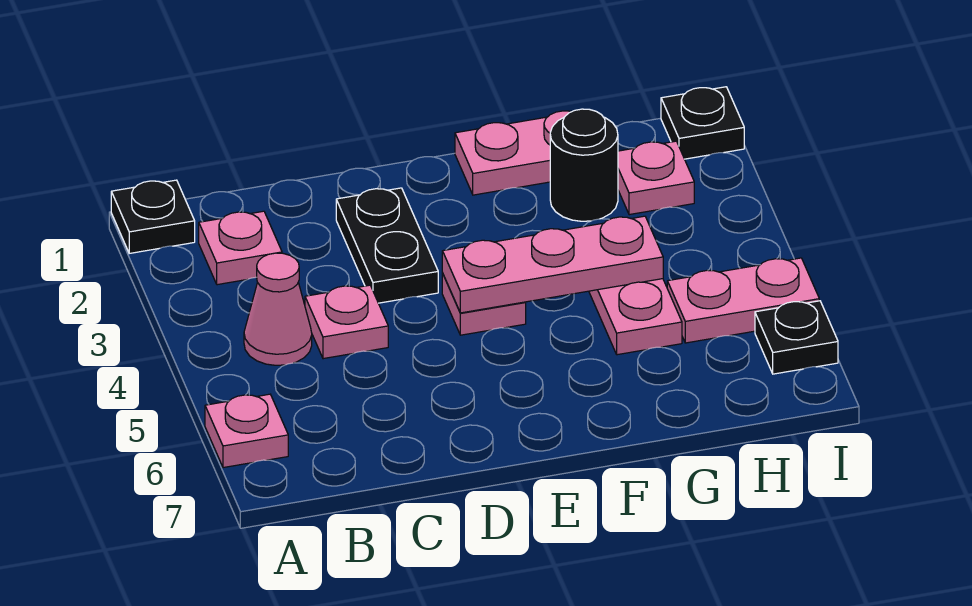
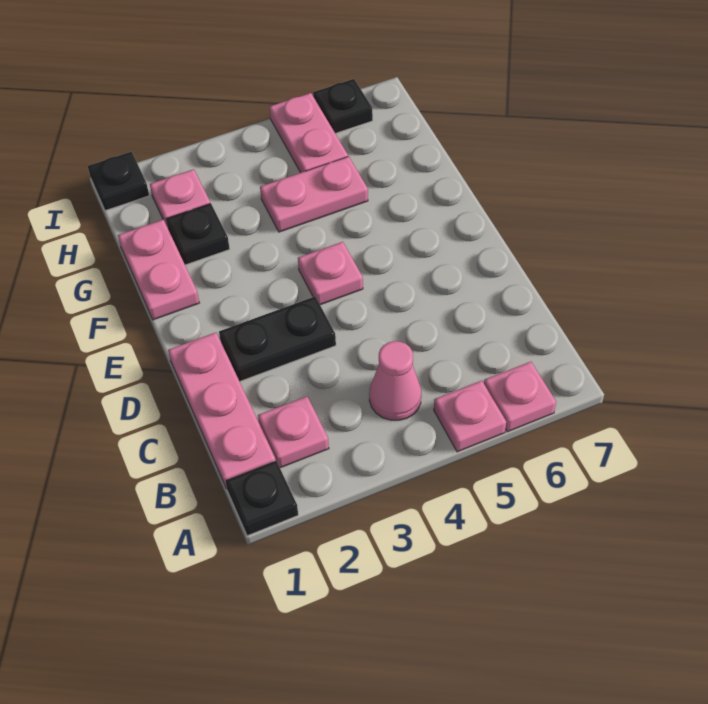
pink plate C4 level 1 -> pink plate A5 level 1
pink plate E4:G4 level 2 -> pink plate B1:D1 level 1
black round brick G2 level 1 -> black plate G2 level 1

